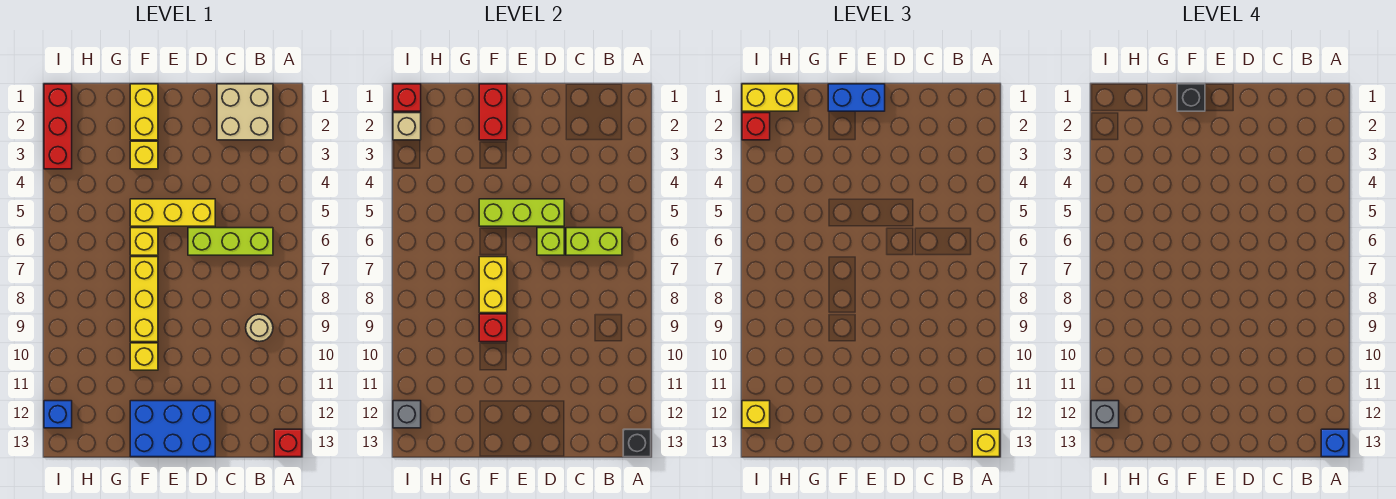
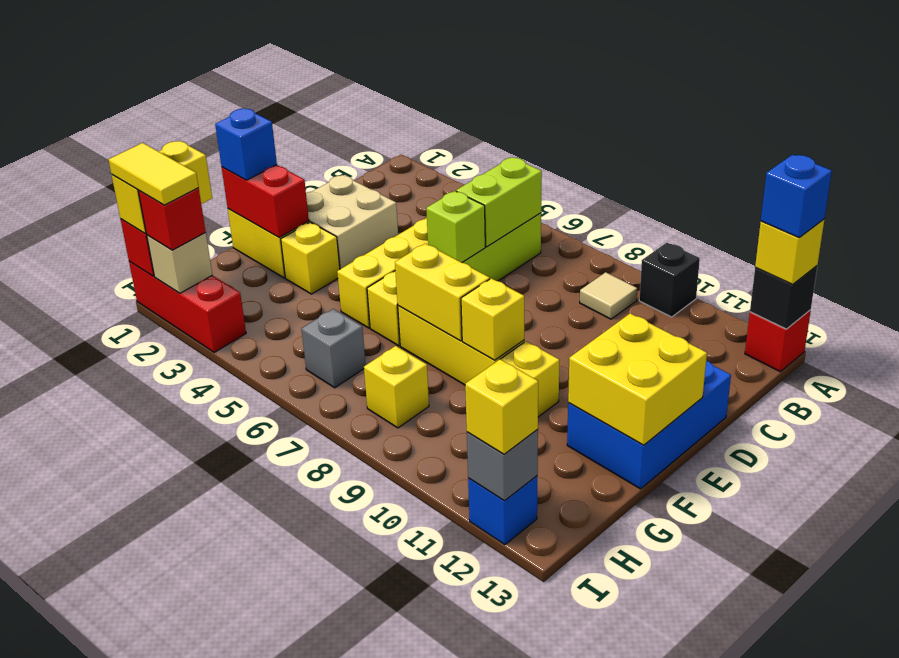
tan brick B1:C2 level 1 -> tan brick D2:E3 level 1
tan round brick B9 level 1 -> tan tile B9 level 1
lime brick D5:F5 level 2 -> none
blue brick E1:F1 level 3 -> blue brick F1 level 3
none -> yellow brick E12:F13 level 2
black brick F1 level 4 -> black brick A10 level 1
red brick F9 level 2 -> yellow brick F9 level 2
none -> yellow brick H8 level 1
none -> yellow tile I1:I2 level 4
grey brick I12 level 4 -> grey brick H6 level 1

